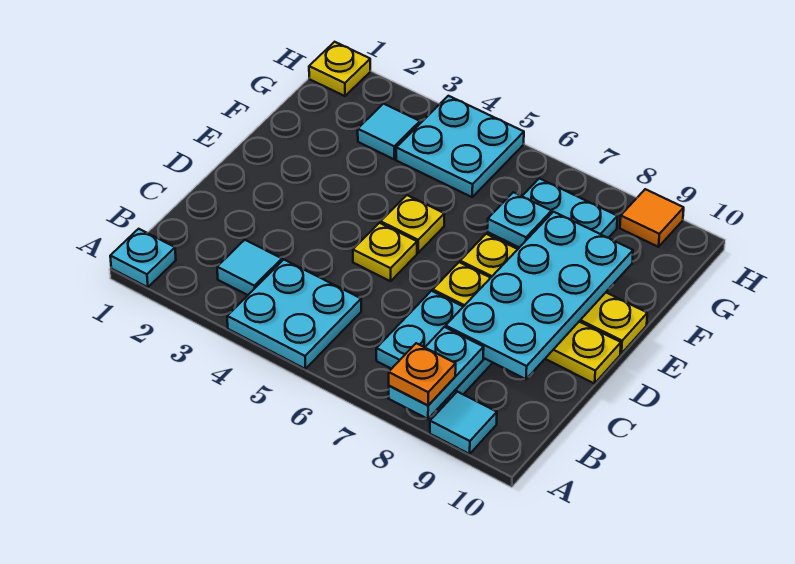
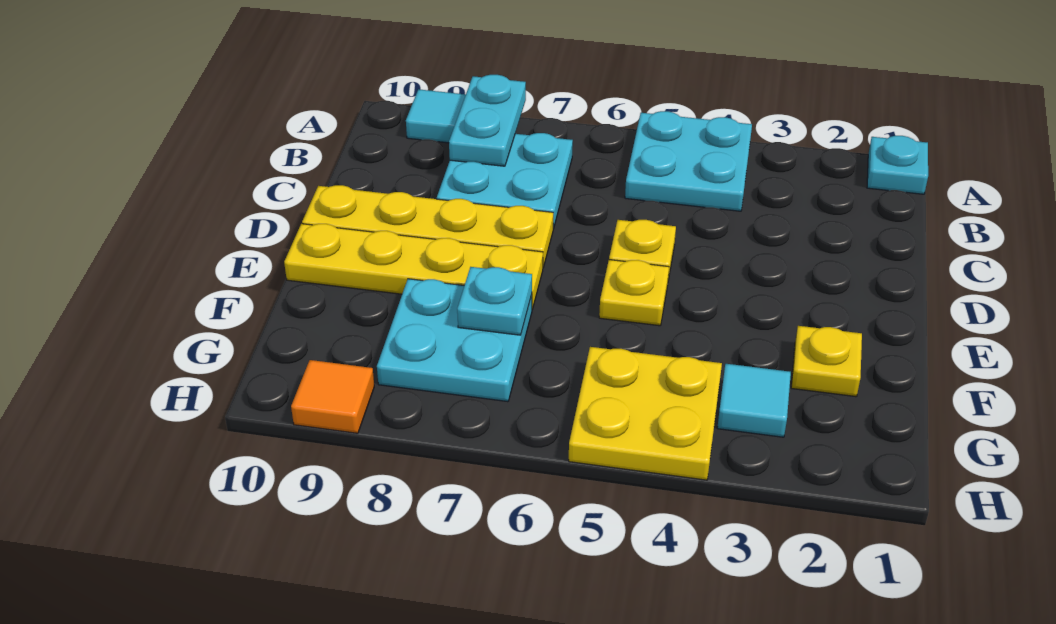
orange plate A8 level 3 -> none
cyan tile B3 level 1 -> none
cyan plate C8:F9 level 2 -> none
cyan plate G4:H5 level 1 -> yellow plate G4:H5 level 1
yellow plate H1 level 1 -> yellow plate F2 level 1

